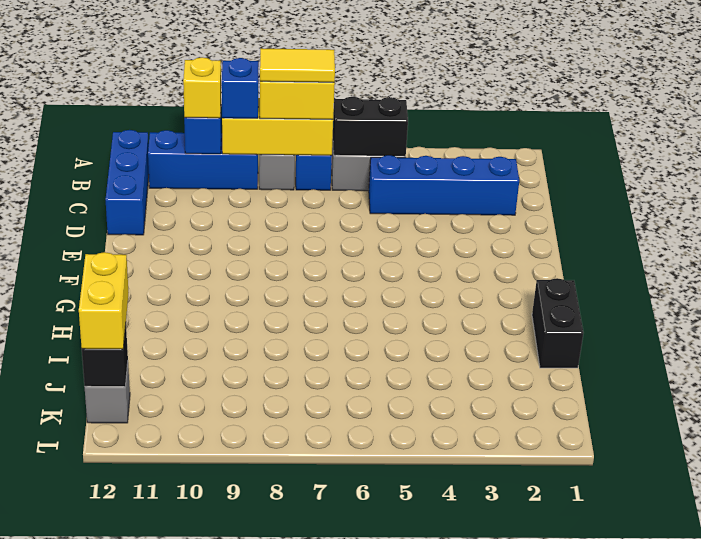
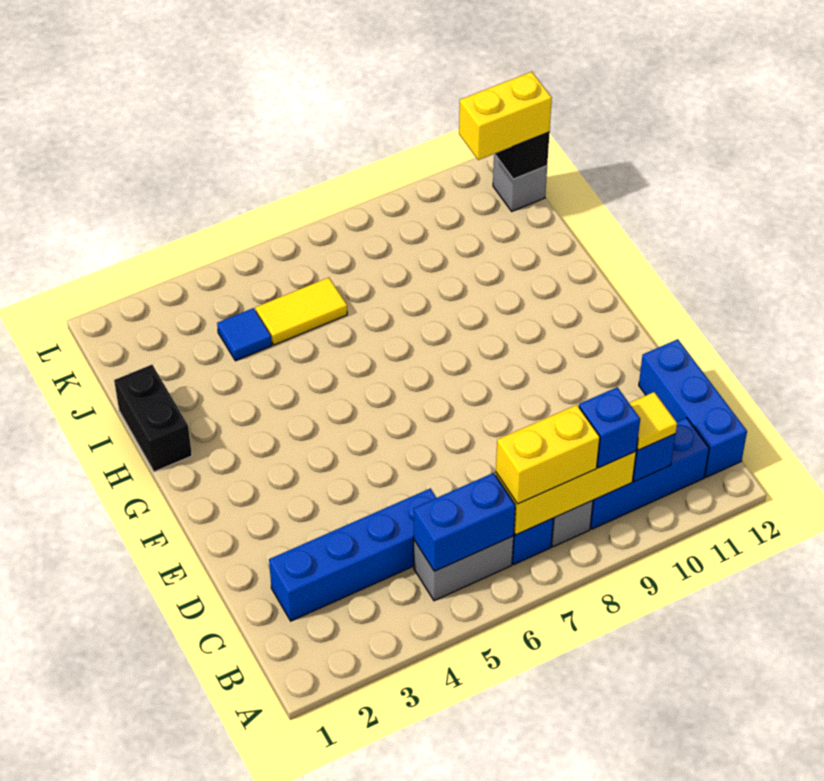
black brick B5:B6 level 2 -> blue brick B5:B6 level 2
yellow tile B7:B8 level 4 -> yellow tile J5:J6 level 1
yellow brick B10 level 3 -> yellow tile B10 level 3
none -> blue tile J4 level 1
yellow brick J12:K12 level 3 -> yellow brick K11:K12 level 3

